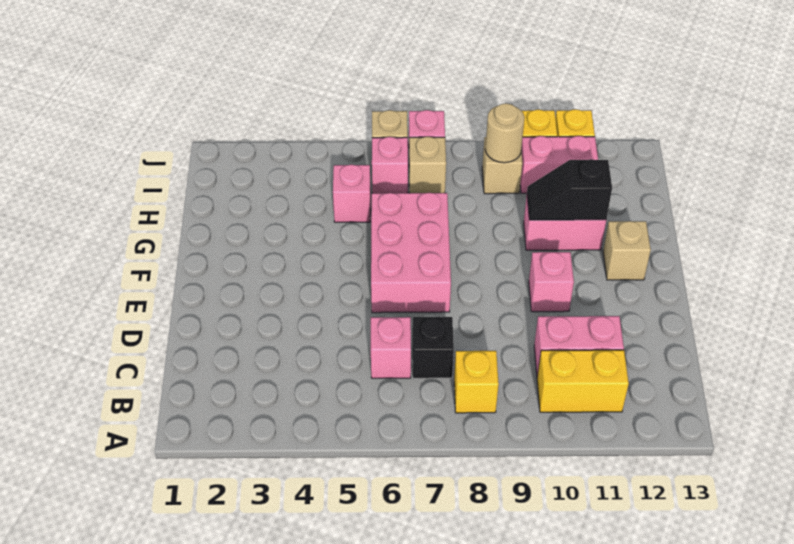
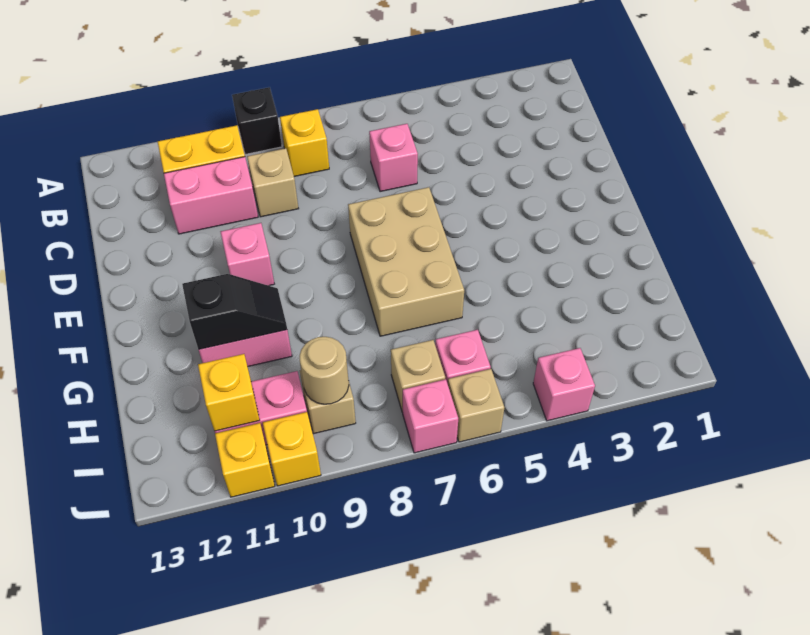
black brick C7 level 1 -> black brick A9 level 1
pink brick E6:G7 level 1 -> tan brick E6:G7 level 1
tan brick F12 level 1 -> tan brick C9 level 1
pink brick H5 level 1 -> pink brick J4 level 1
none -> yellow brick I11 level 2

